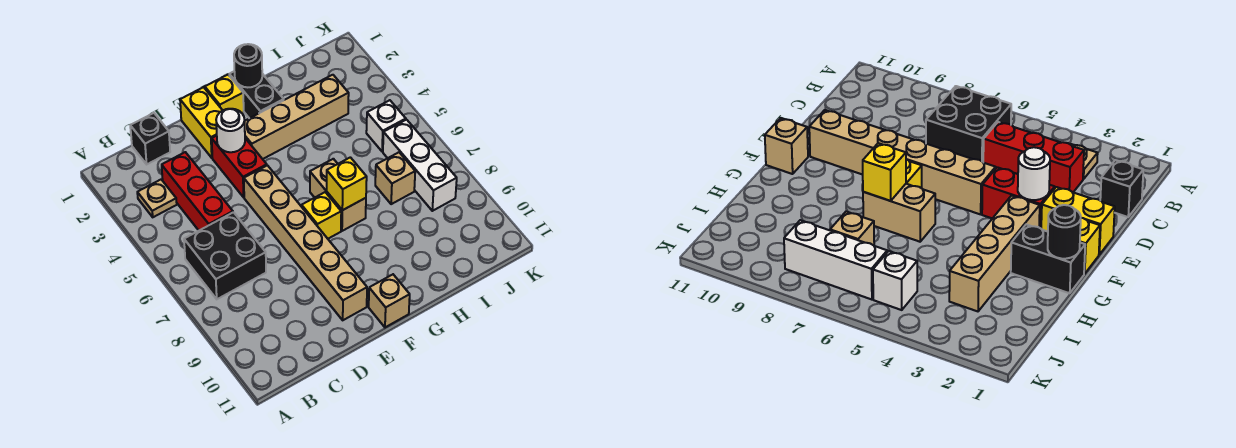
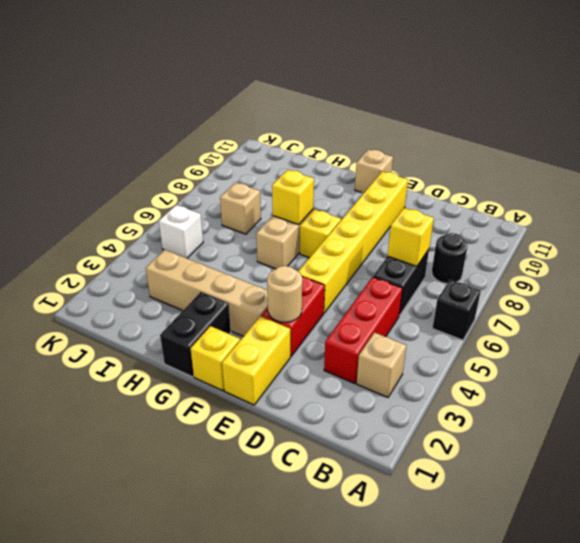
tan plate B3 level 1 -> tan brick B3 level 1
black brick B6:C7 level 1 -> black brick C6:C7 level 1
black brick C1 level 1 -> black brick A6 level 1
none -> yellow brick C7 level 2
white round brick E3 level 2 -> tan round brick E3 level 2
tan brick E5:E10 level 1 -> yellow brick E5:E10 level 1
black round brick G1 level 2 -> black round brick B8 level 1
white brick J6:J8 level 1 -> none

